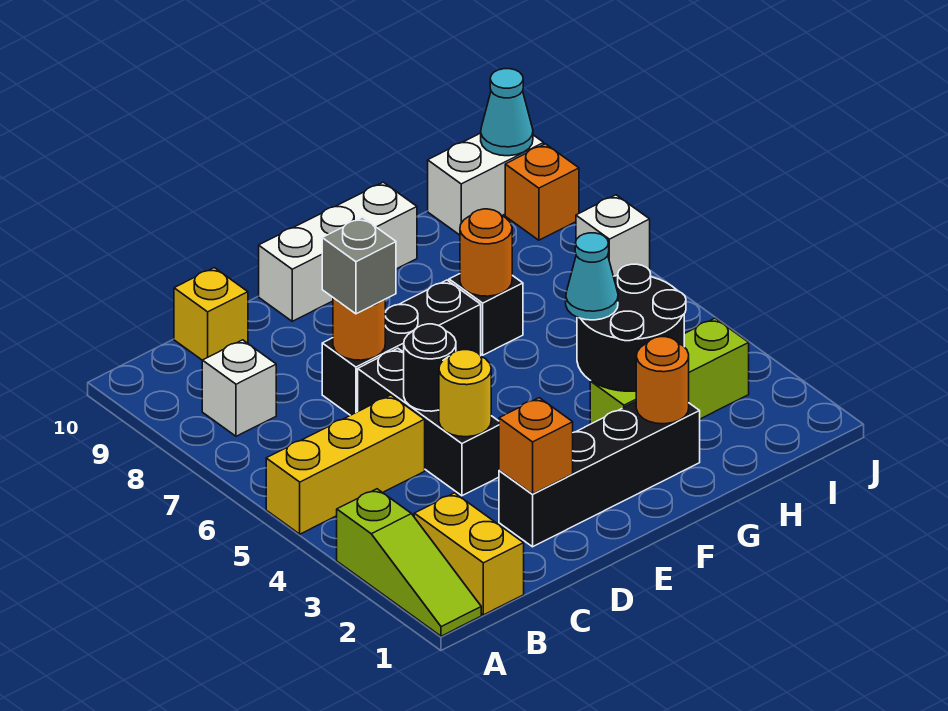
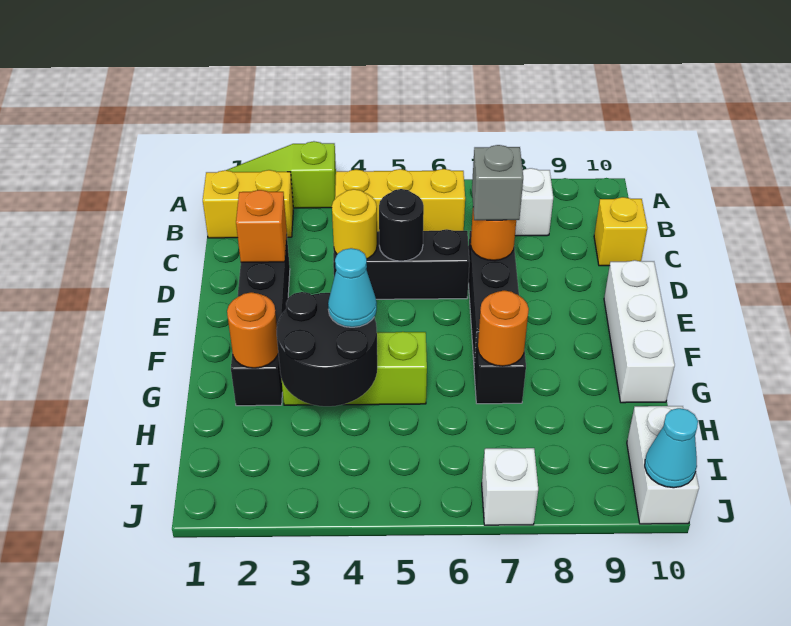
yellow brick A5:C5 level 1 -> yellow brick B4:B6 level 1
lime brick G3:I3 level 1 -> lime brick G3:G5 level 1
orange brick J9 level 1 -> none

